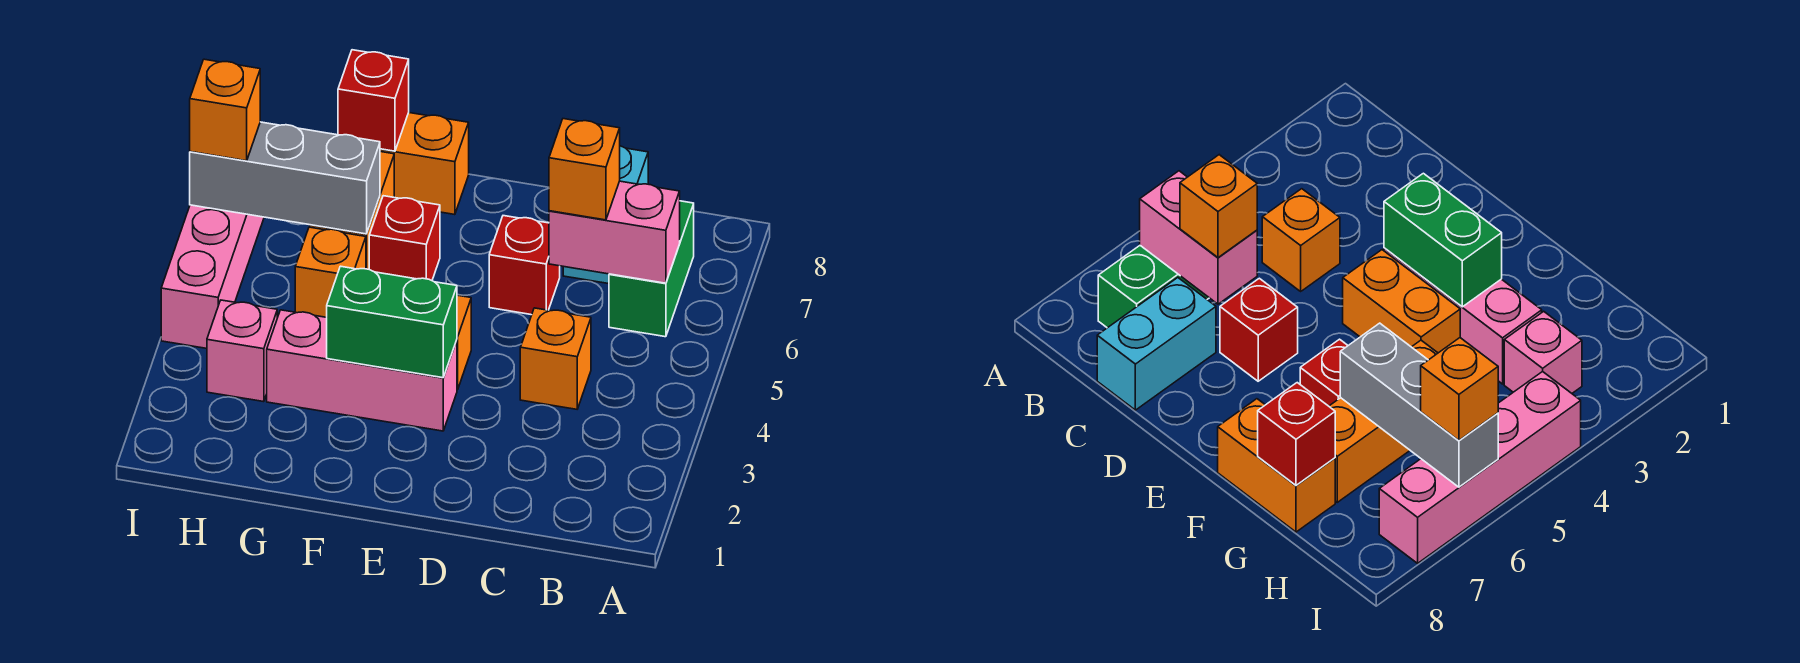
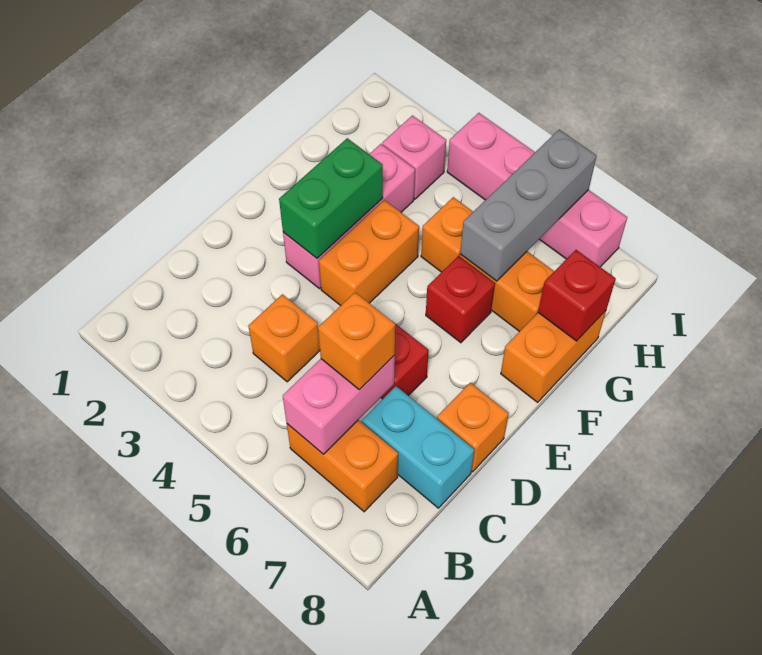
green brick B6:B7 level 1 -> orange brick B6:B7 level 1
orange brick I6 level 3 -> orange brick D8 level 1

